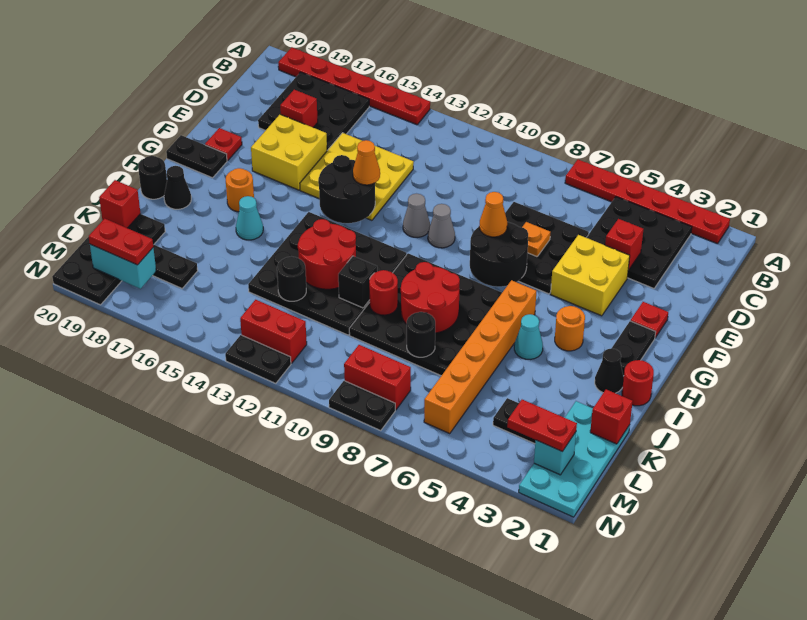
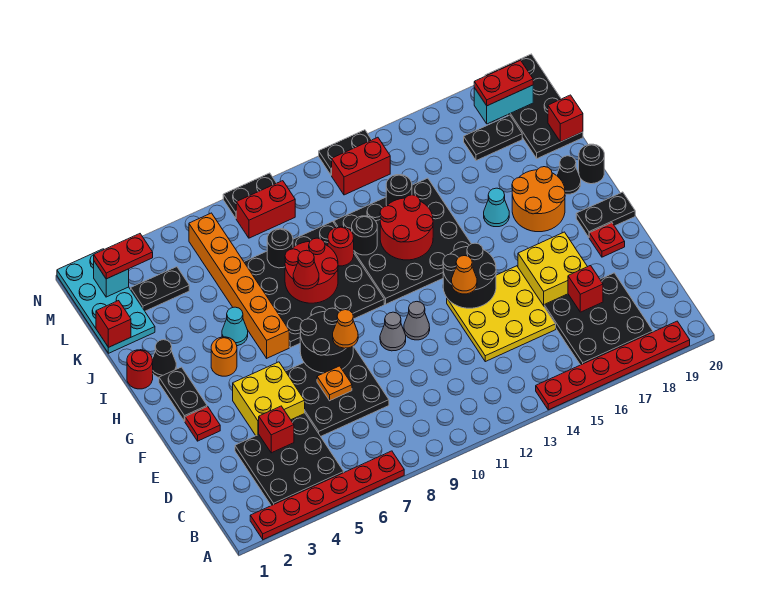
orange round brick H17 level 1 -> orange round brick H17:I18 level 1
none -> red cone I8 level 3
black brick J11 level 2 -> black round brick J11 level 2

